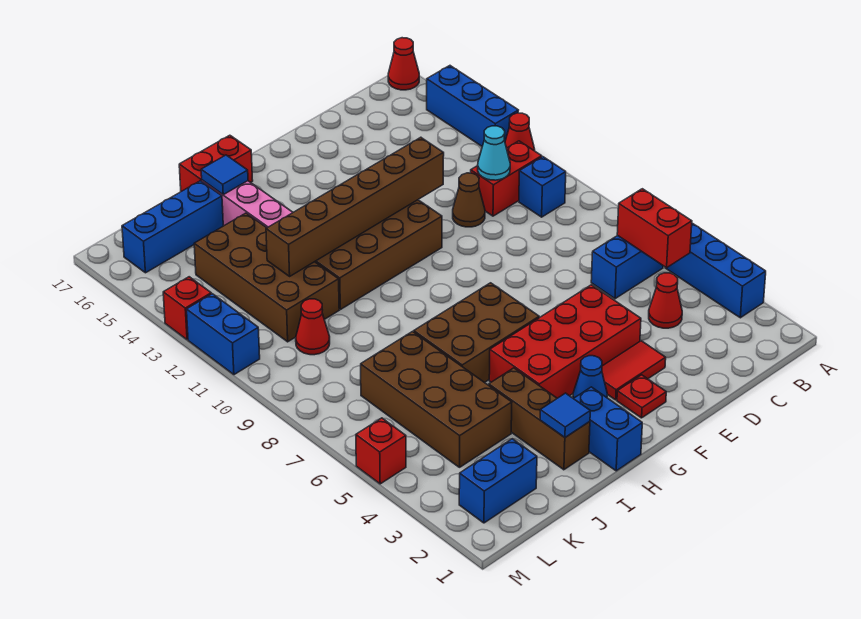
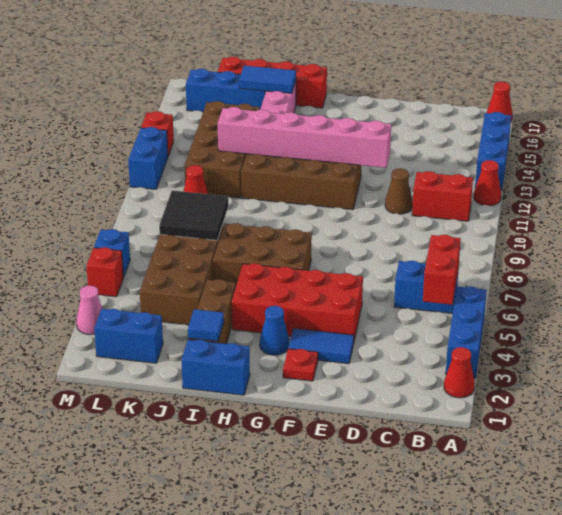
blue brick B10 level 1 -> blue brick M6 level 1
red cone C4 level 1 -> red cone A2 level 1
cyan cone C11 level 2 -> none
red tile E3:F3 level 1 -> blue tile E3:F3 level 1
brown brick E12:J12 level 2 -> pink brick E12:J12 level 2
blue brick H1:H2 level 1 -> blue brick H1:I1 level 1
red brick H17:I17 level 1 -> red brick H17:K17 level 1
blue tile I16 level 2 -> blue tile I16:J16 level 2
none -> black tile J7:K8 level 2
none -> pink cone M3 level 1

